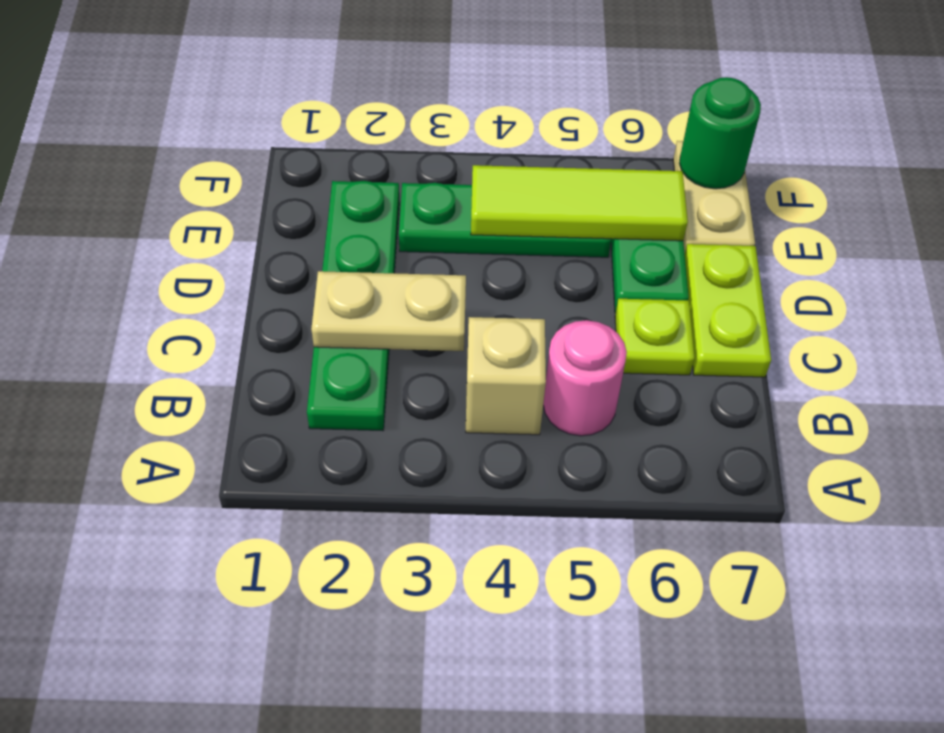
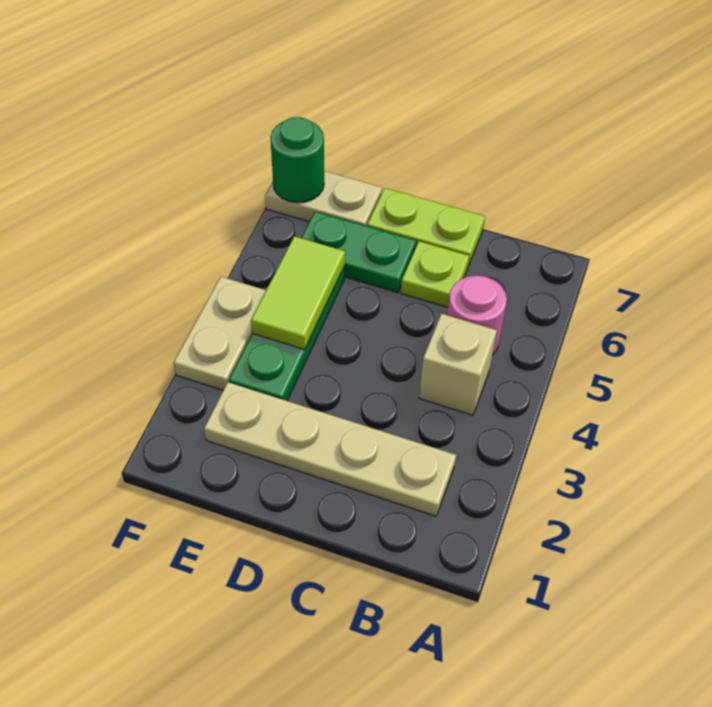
green plate B2:E2 level 1 -> tan plate B2:E2 level 1
tan plate C2:C3 level 2 -> tan plate F3:F4 level 1
lime tile E4:E6 level 2 -> lime tile E4:E5 level 2

